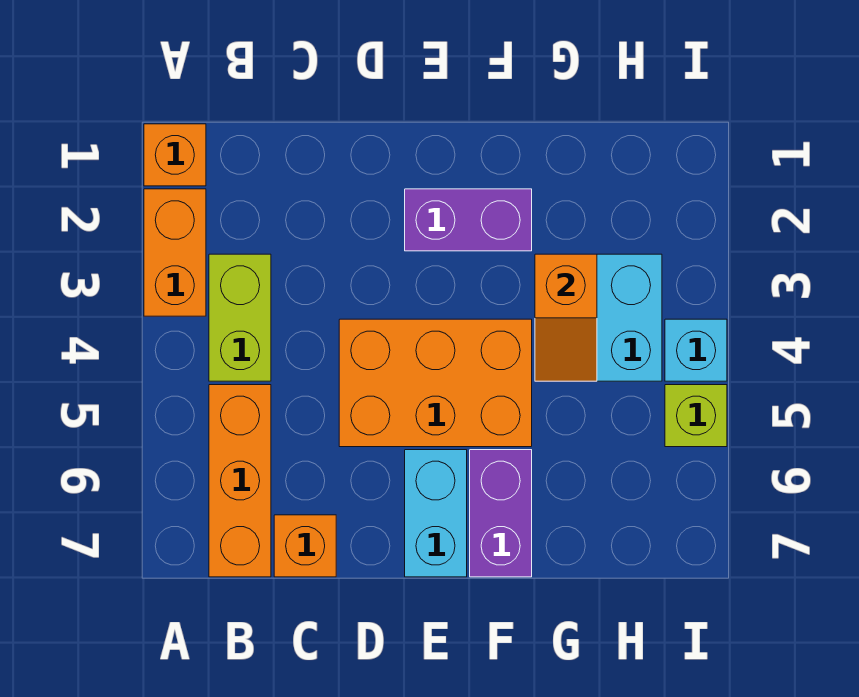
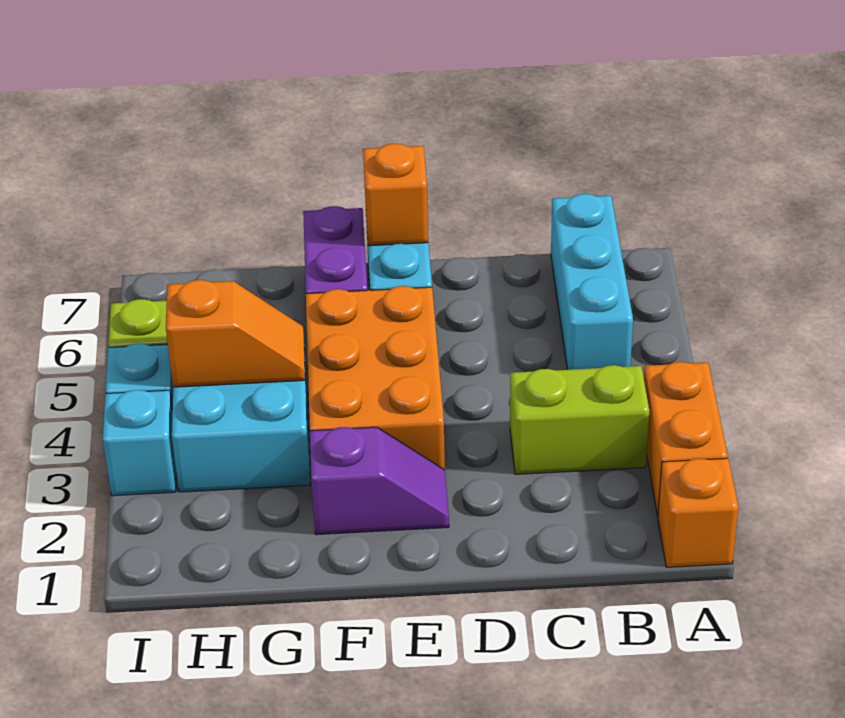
lime brick B3:B4 level 1 -> lime brick B3:C3 level 1
orange brick B5:B7 level 1 -> cyan brick B5:B7 level 1
orange brick C7 level 1 -> orange brick E7 level 2
orange brick D4:F5 level 1 -> orange brick E3:F5 level 1
purple brick E2:F2 level 1 -> purple slope E2:F2 level 1 top F
orange slope G3:G4 level 2 top 3 -> orange slope G4:H4 level 2 top H
none -> cyan brick I3 level 1

